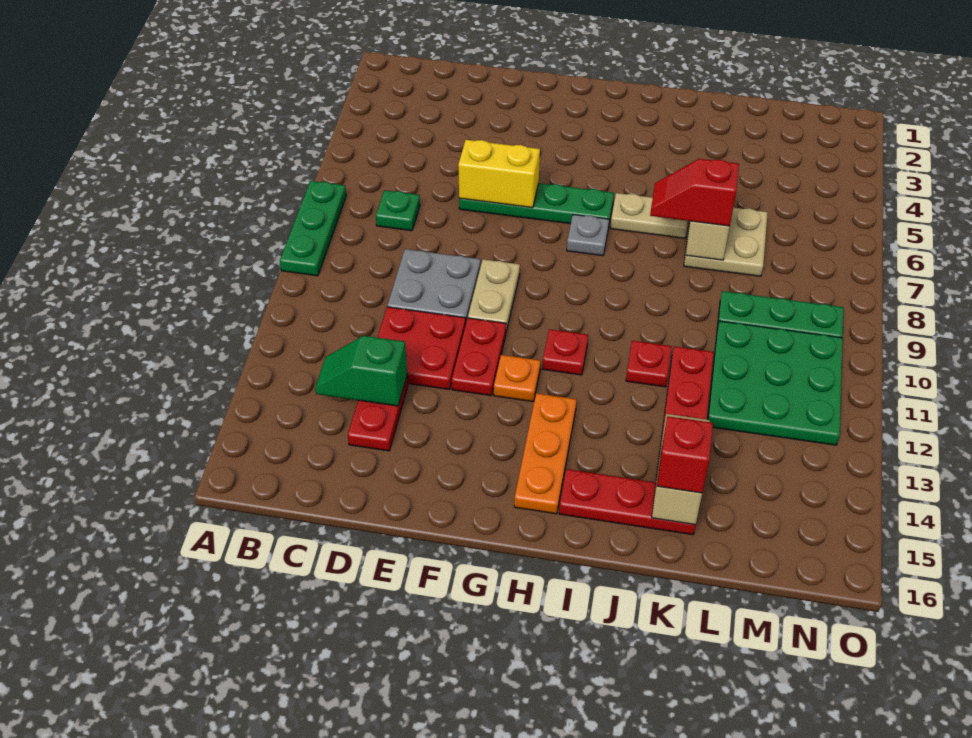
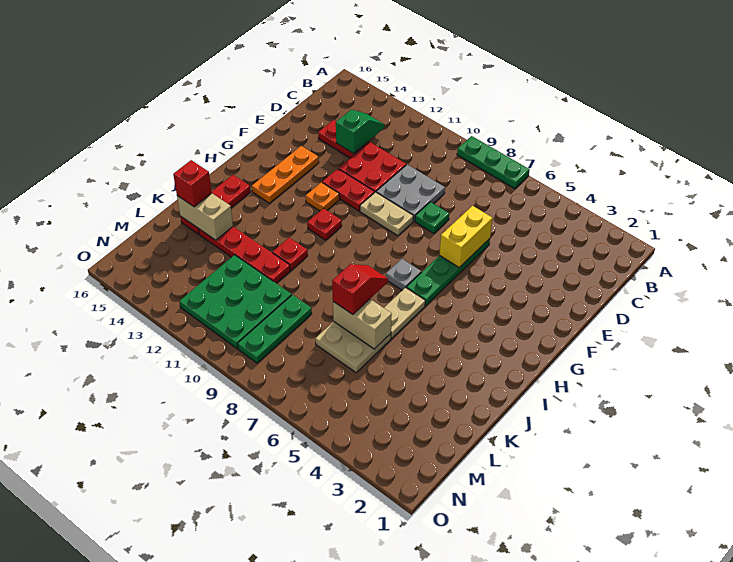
green plate C7 level 1 -> green plate E8 level 1
orange plate H13:H15 level 1 -> orange plate F14:H14 level 1

